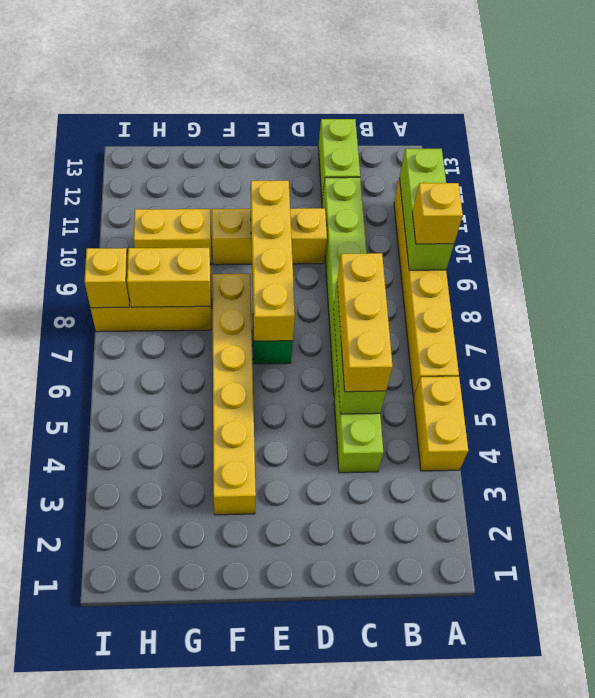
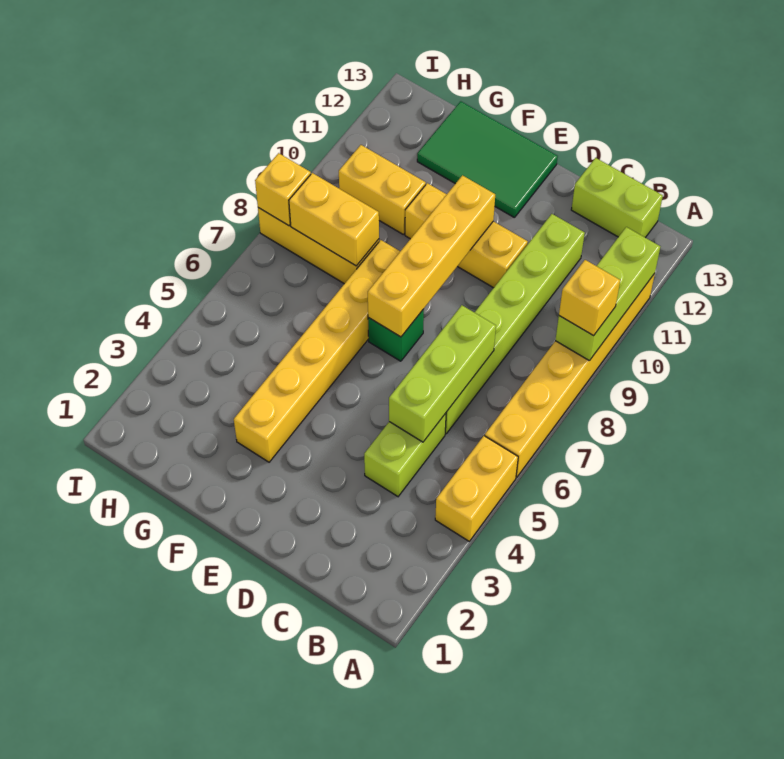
yellow brick C5:C7 level 3 -> none
lime brick C12:C13 level 1 -> lime brick B13:C13 level 1
none -> green tile E12:G13 level 1

